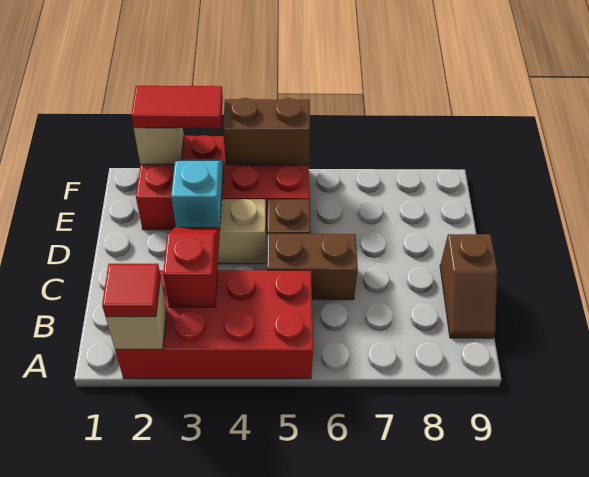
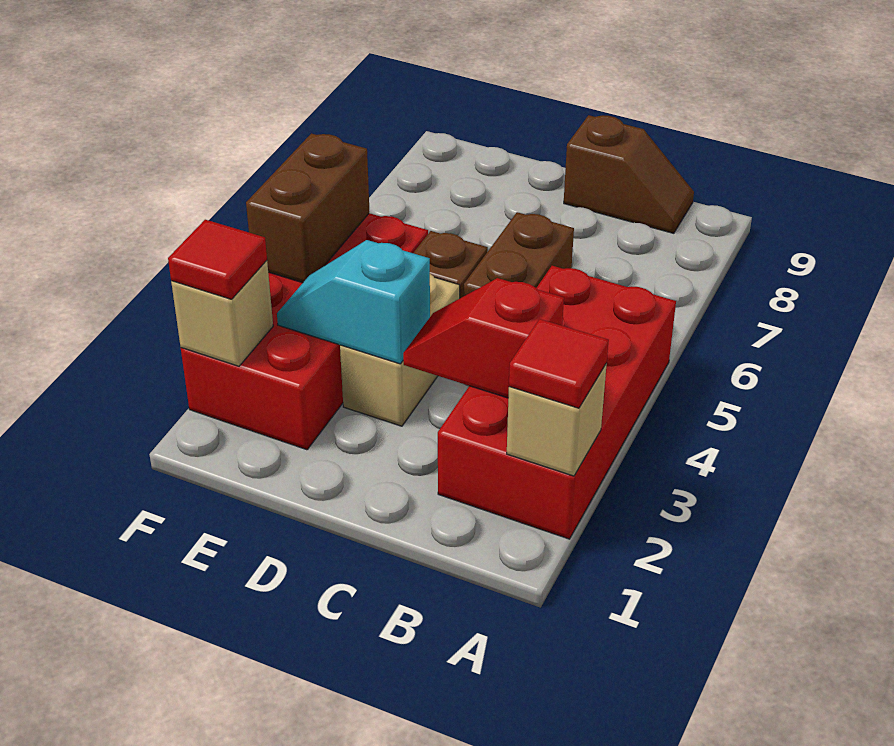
red tile F2:F3 level 3 -> red tile F2 level 3

